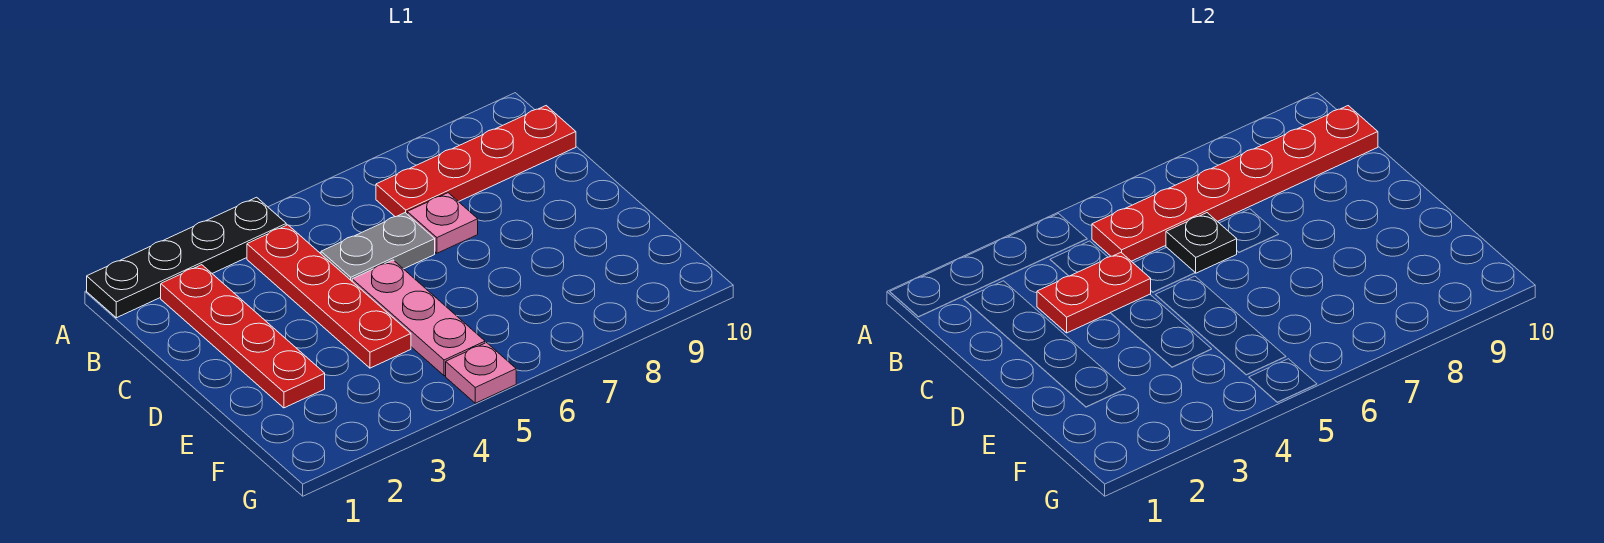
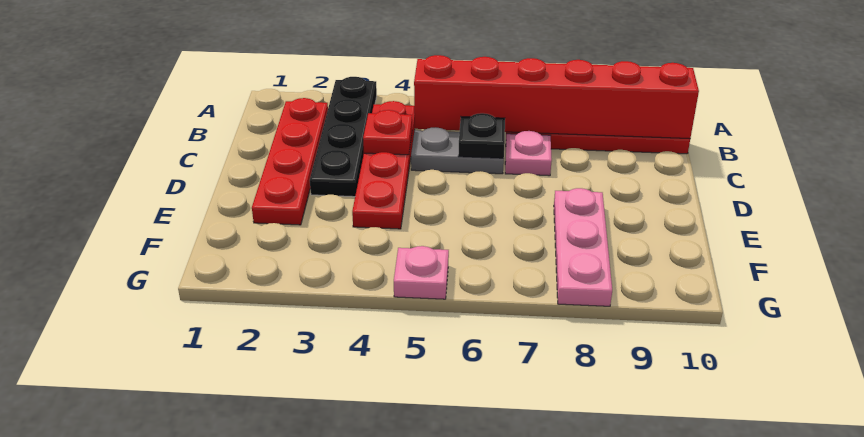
black plate A1:A4 level 1 -> black plate A3:D3 level 1
red plate B5:B10 level 2 -> red brick B5:B10 level 2
red plate C3:C4 level 2 -> red plate C4 level 2
pink plate D5:F5 level 1 -> pink plate E8:G8 level 1

